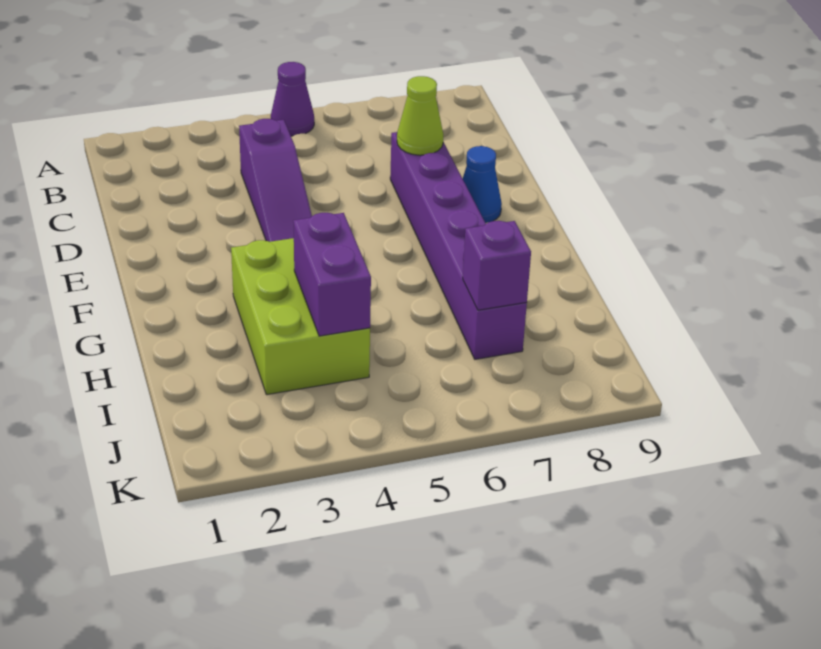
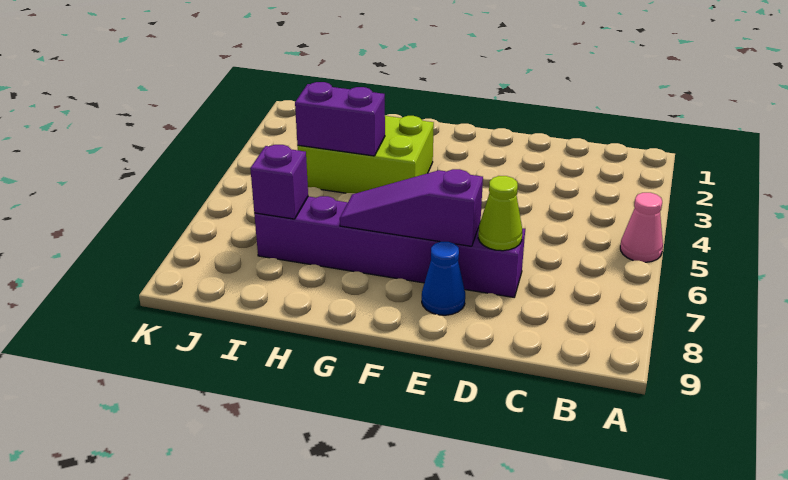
purple cone A5 level 1 -> pink cone A5 level 1
purple slope C4:E4 level 1 top C -> purple slope E7:G7 level 2 top E

